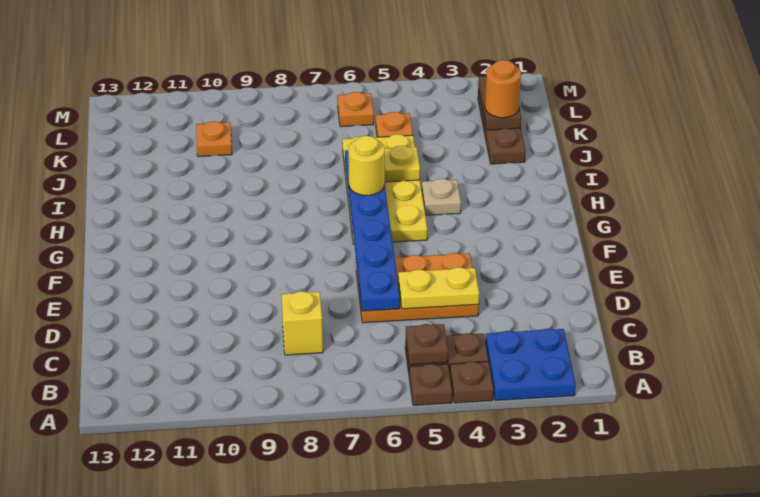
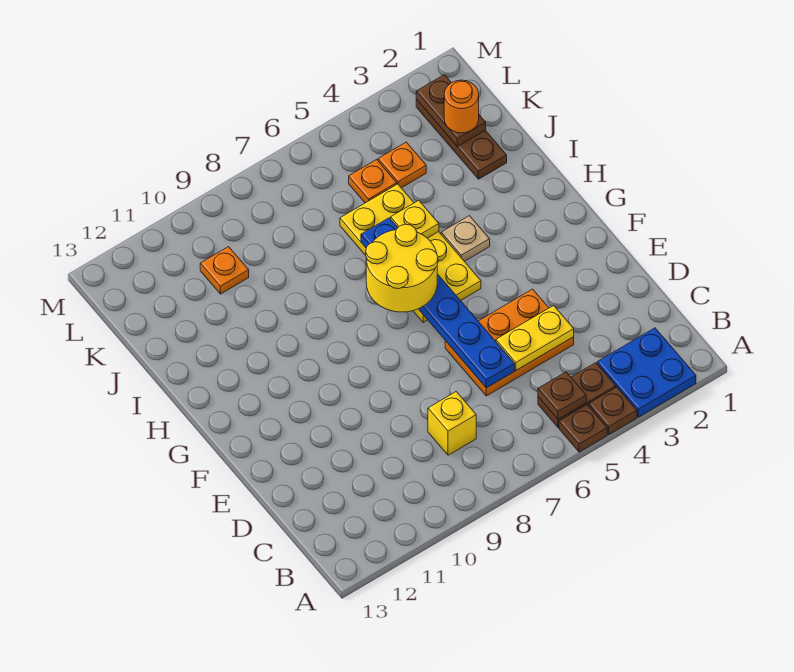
yellow round brick H6 level 3 -> yellow round brick G6:H7 level 3
orange plate L6 level 1 -> orange plate K4 level 1

